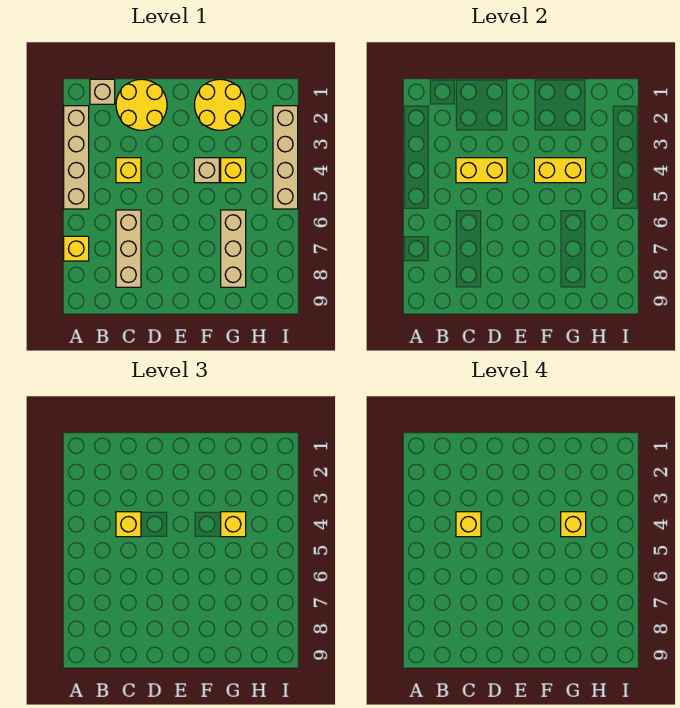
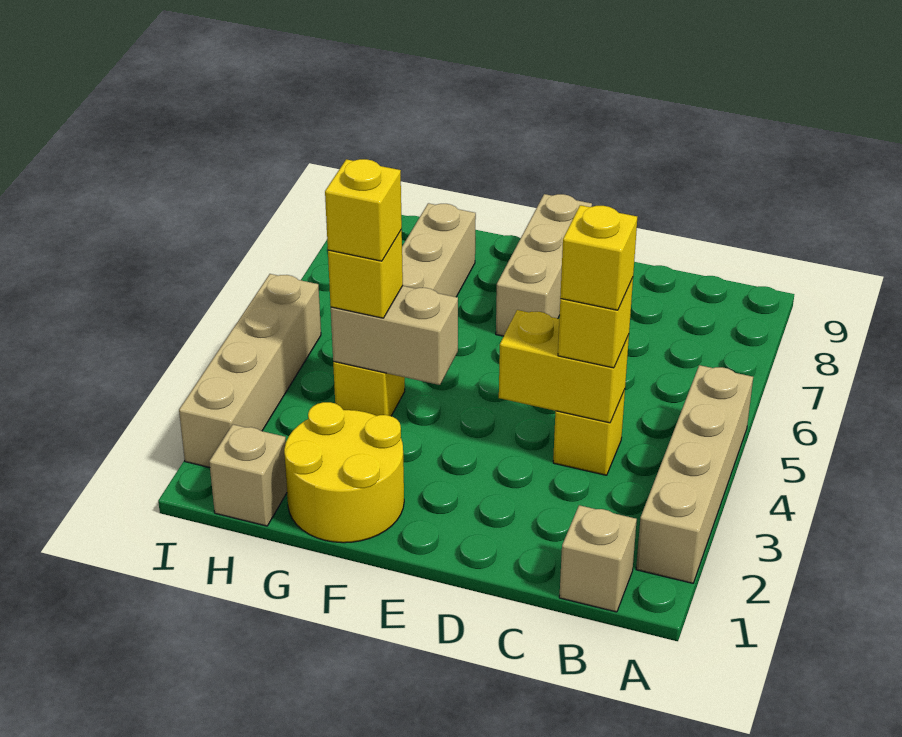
yellow brick A7 level 1 -> none
yellow round brick C1:D2 level 1 -> none
tan brick C6:C8 level 1 -> tan brick E7:E9 level 1
tan brick F4 level 1 -> tan brick H1 level 1
yellow brick F4:G4 level 2 -> tan brick F4:G4 level 2

